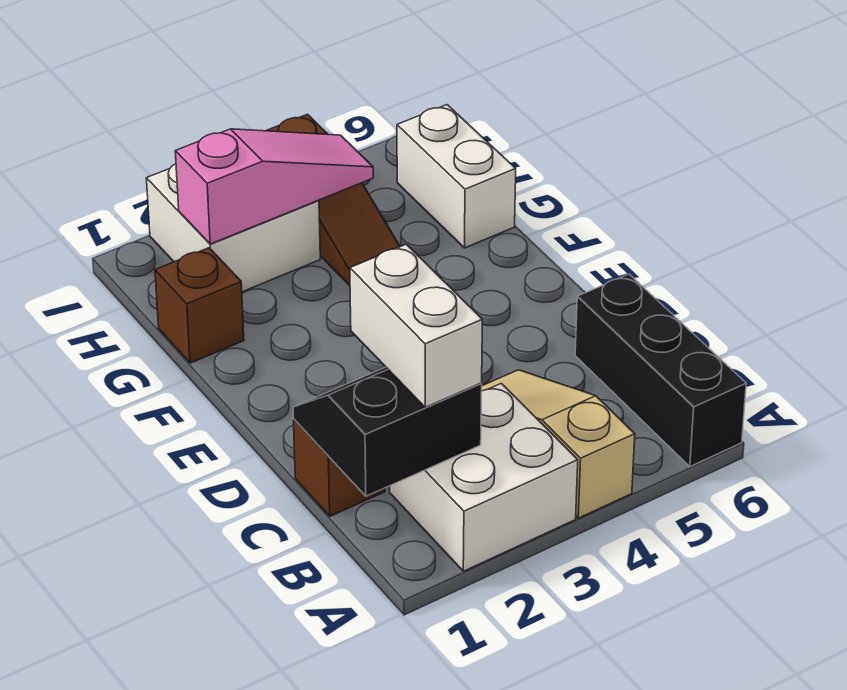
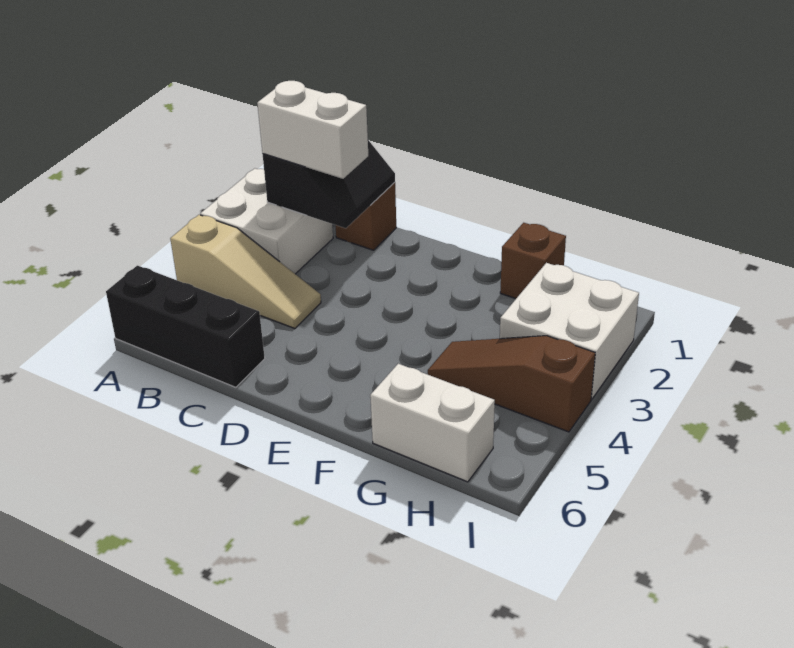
pink slope H2:H4 level 2 top 2 -> none

